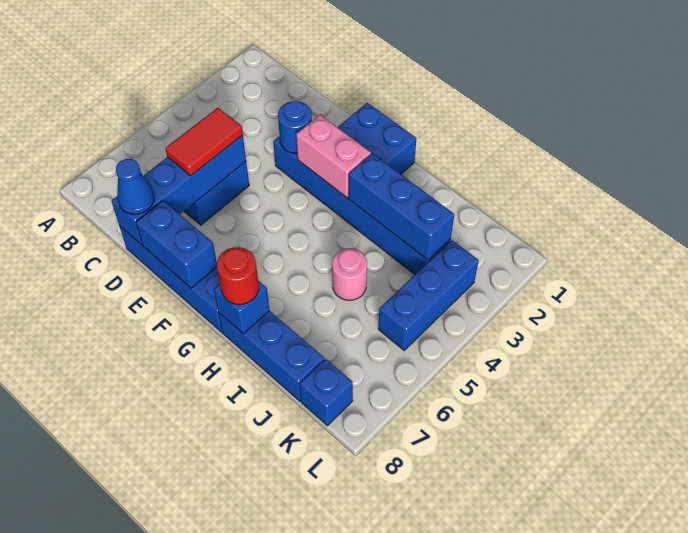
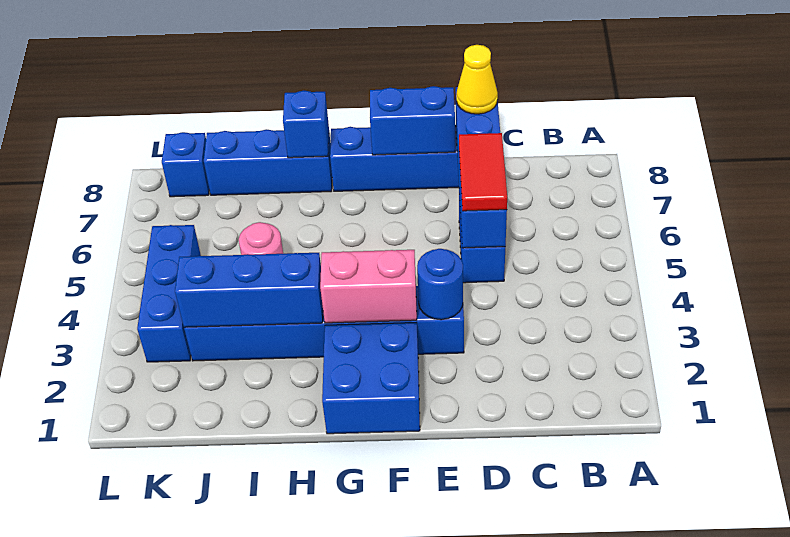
blue cone D8 level 3 -> yellow cone D8 level 3
red round brick H8 level 3 -> none

